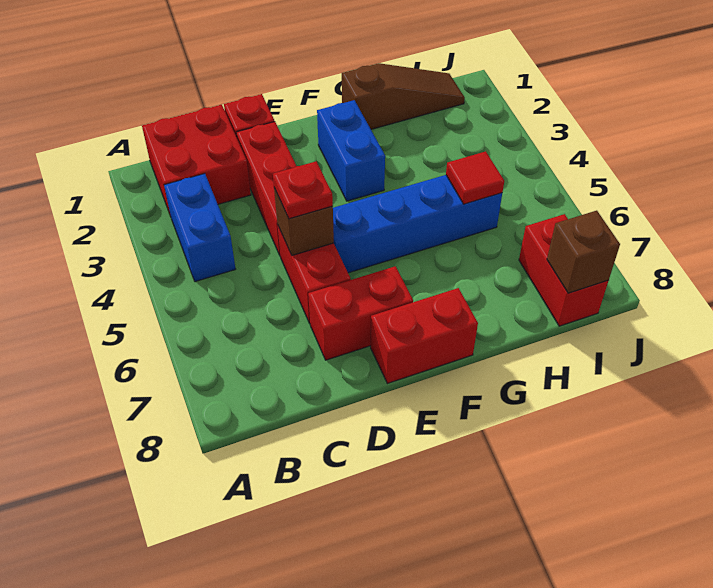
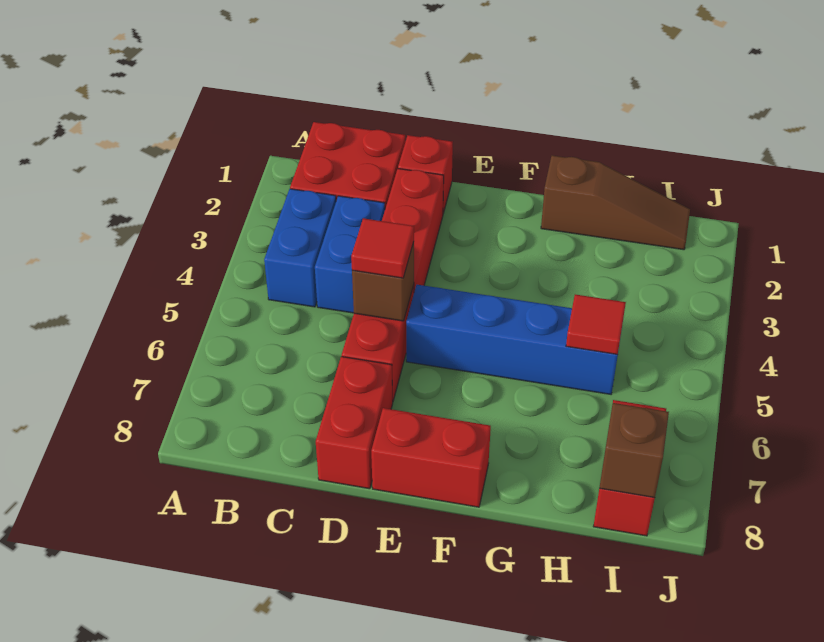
red plate D5 level 3 -> red tile D5 level 3
red brick D7:E7 level 1 -> red brick D7:D8 level 1
blue brick F2:F3 level 1 -> blue brick C3:C4 level 1

